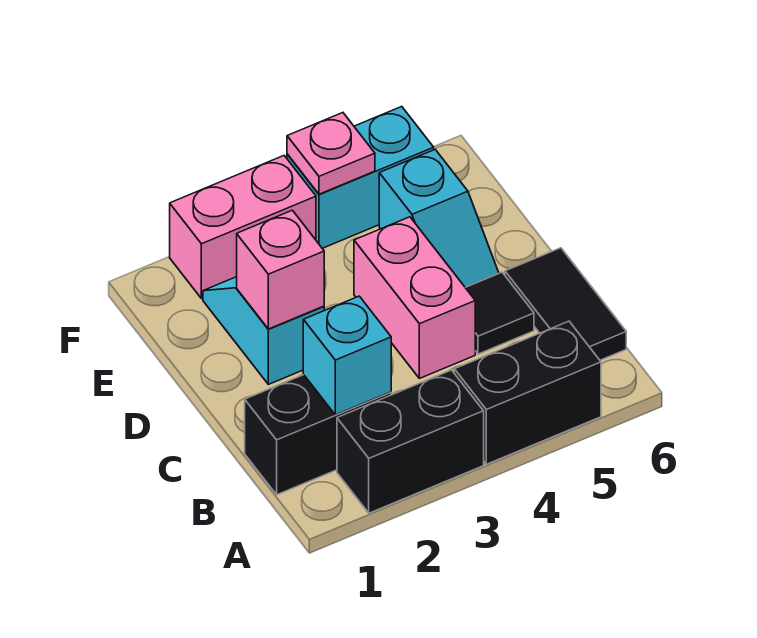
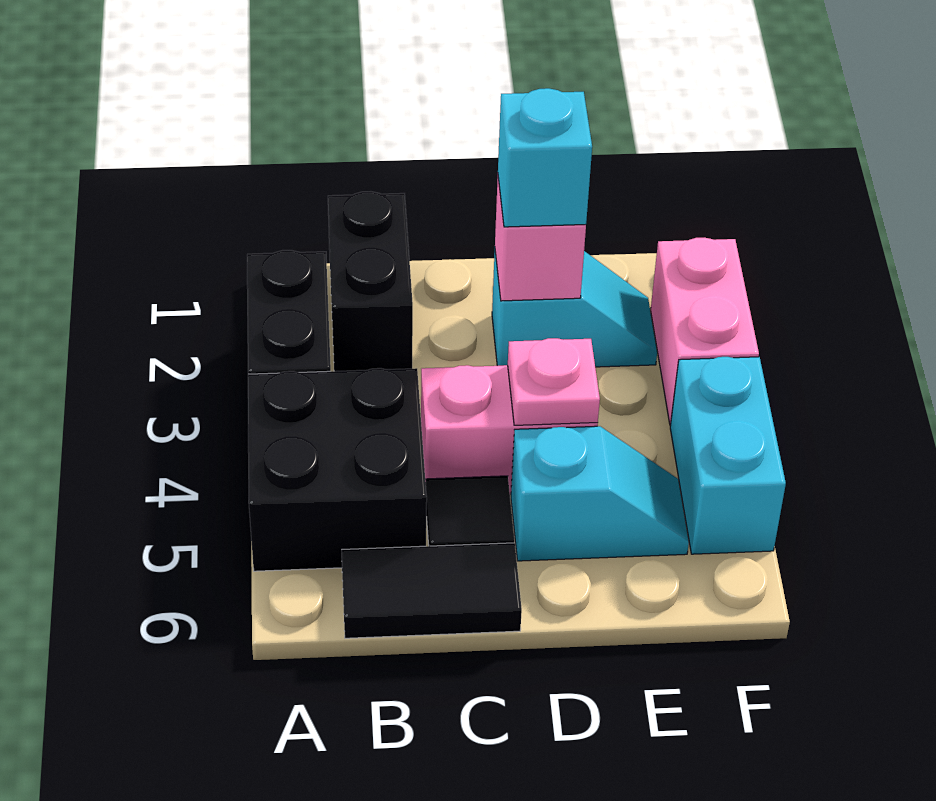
black brick A4:A5 level 1 -> black brick A4:B5 level 1
cyan brick B2 level 2 -> cyan brick D2 level 3
cyan slope D5:E5 level 1 top E -> cyan slope D5:E5 level 1 top D
pink plate F4 level 2 -> pink plate D4 level 2

